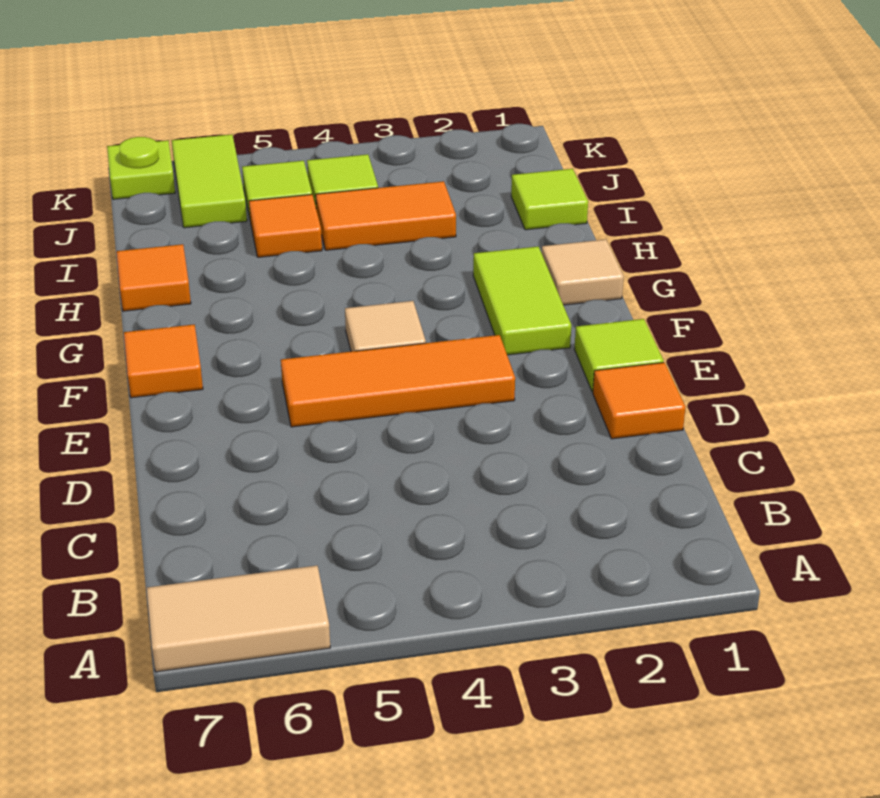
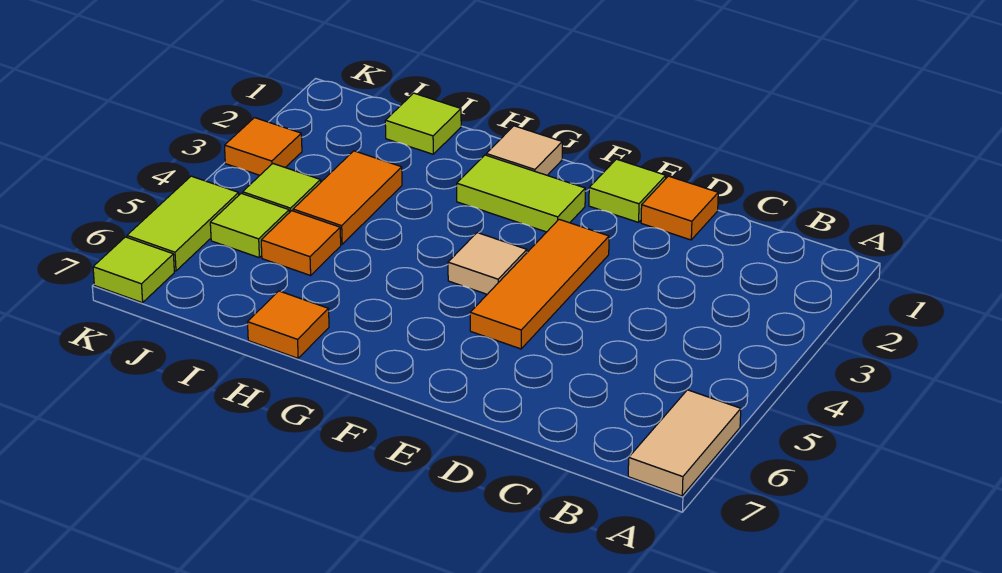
orange tile F7 level 1 -> orange tile K3 level 1
lime tile J6:K6 level 1 -> lime tile K5:K6 level 1
lime plate K7 level 1 -> lime tile K7 level 1

